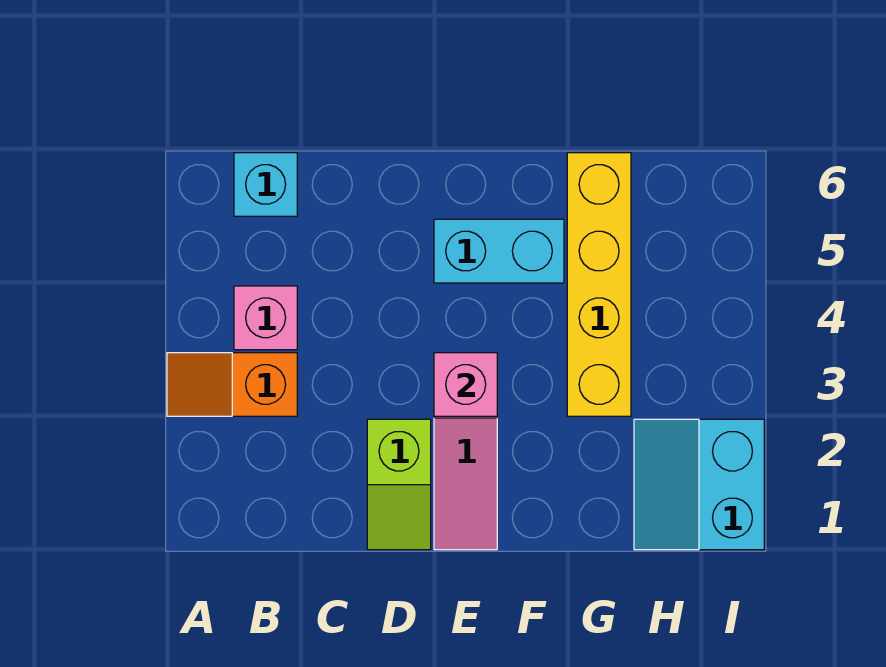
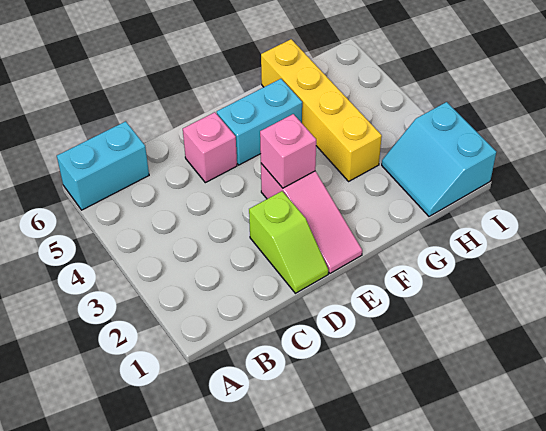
orange slope A3:B3 level 1 top B -> none
pink brick B4 level 1 -> pink brick D5 level 1
cyan brick B6 level 1 -> cyan brick A6:B6 level 1

